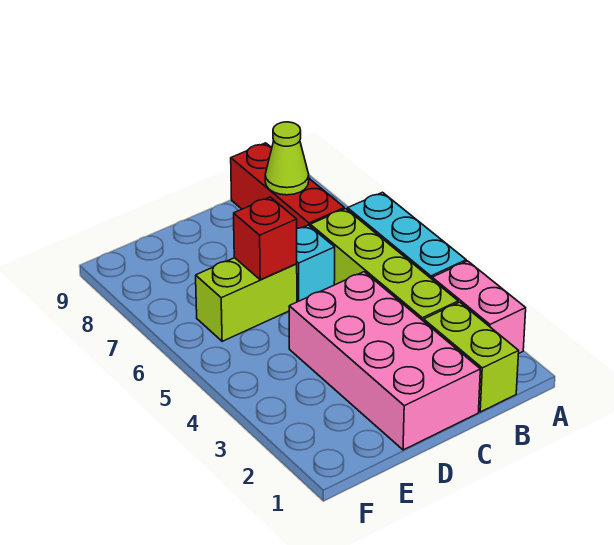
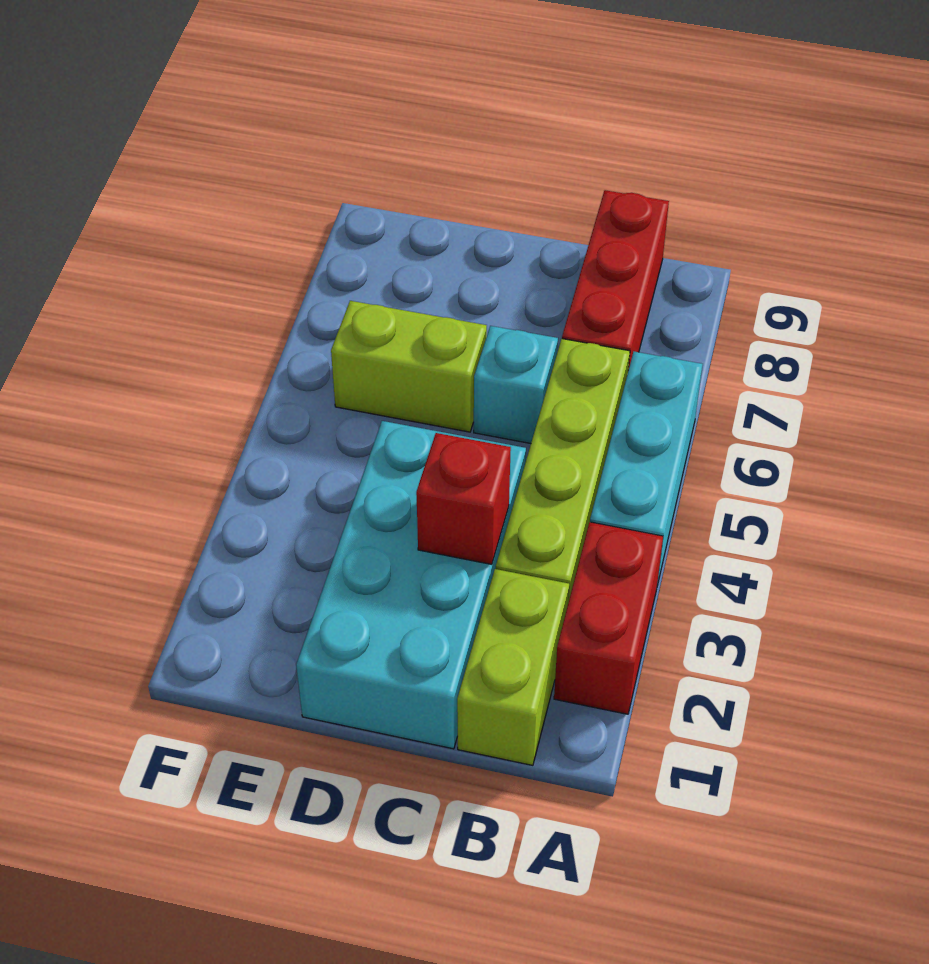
pink brick A2:A3 level 1 -> red brick A2:A3 level 1
lime cone B8 level 2 -> none
pink brick C1:D4 level 1 -> cyan brick C1:D4 level 1
red brick D6 level 2 -> red brick C3 level 2

